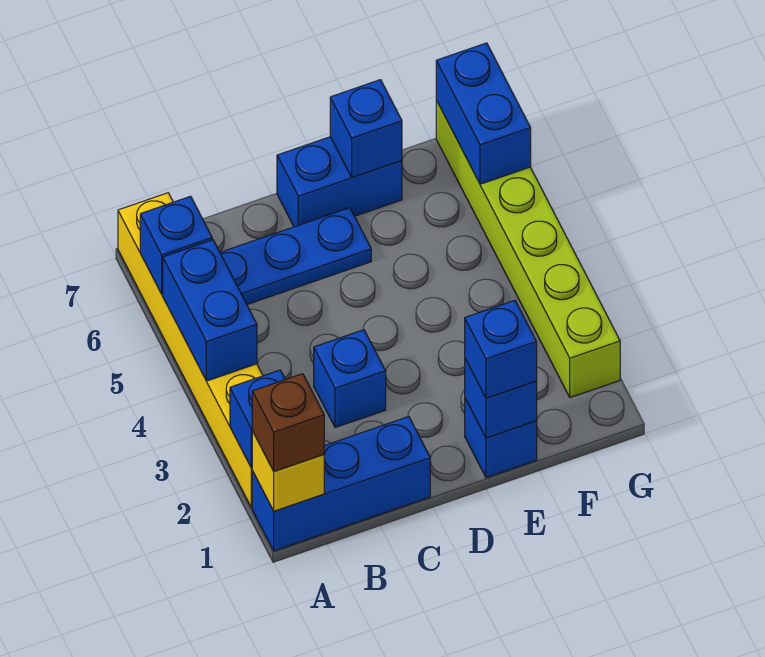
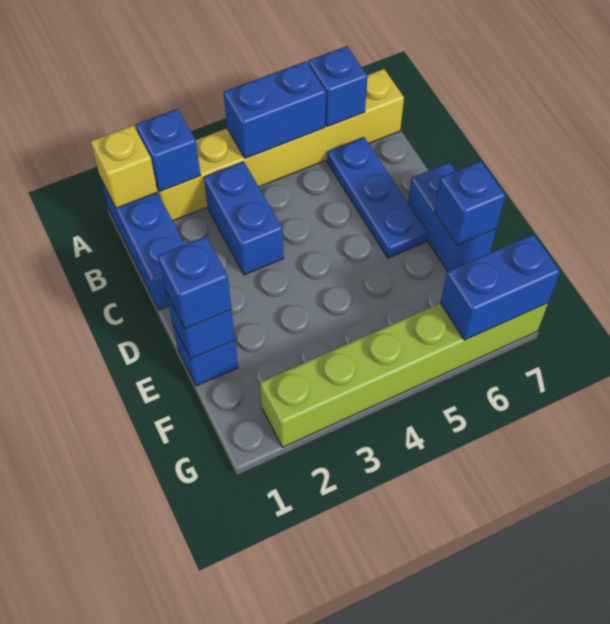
brown brick A1 level 3 -> none
blue brick C3 level 1 -> blue brick B3:C3 level 1

